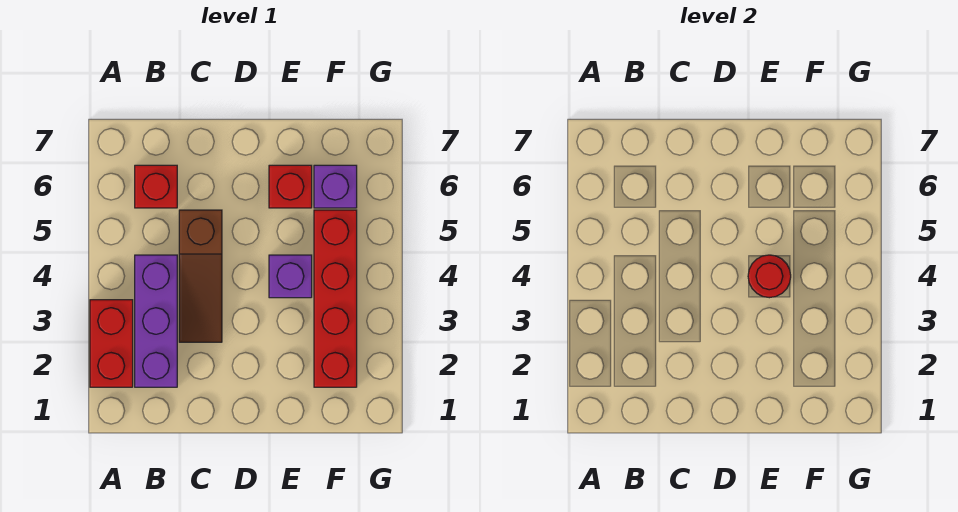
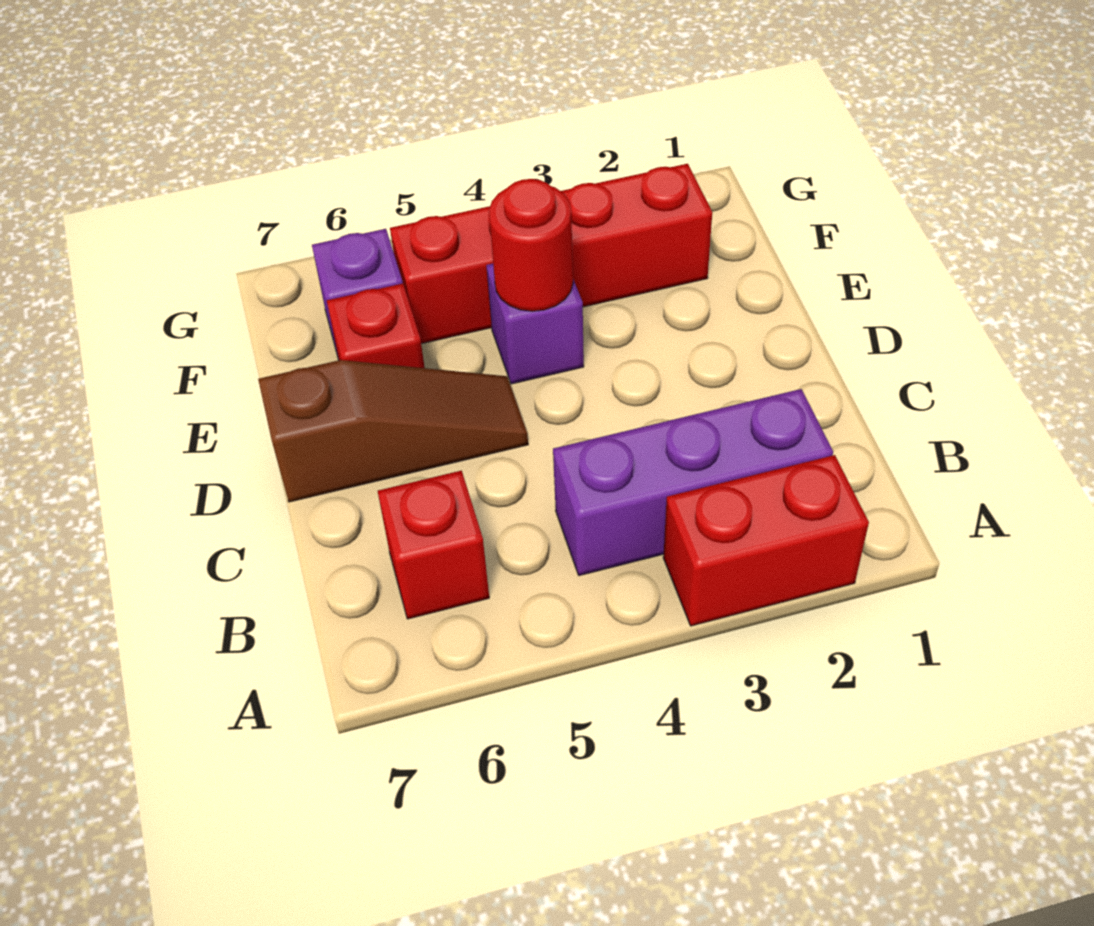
brown slope C3:C5 level 1 top 5 -> brown slope D5:D7 level 1 top 7

